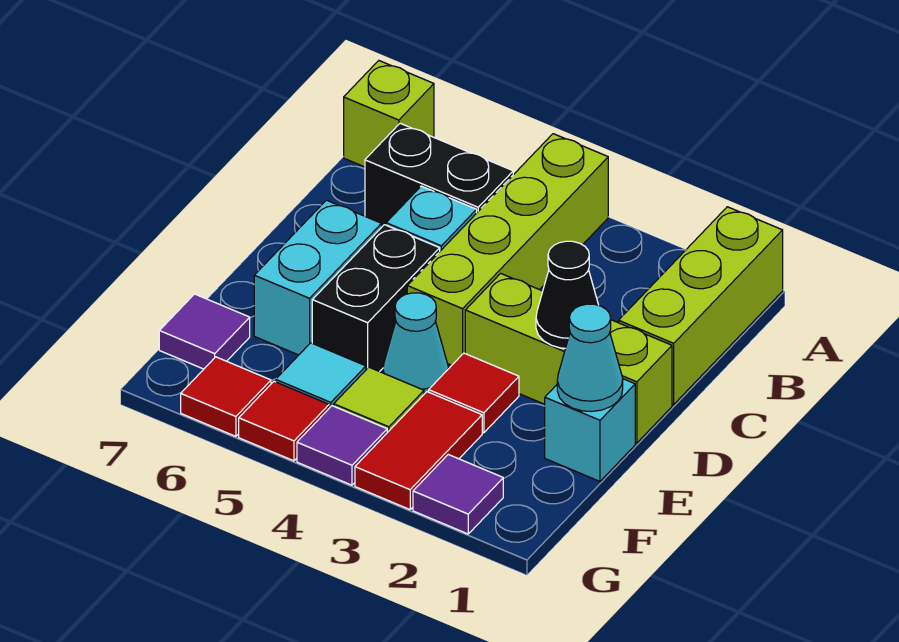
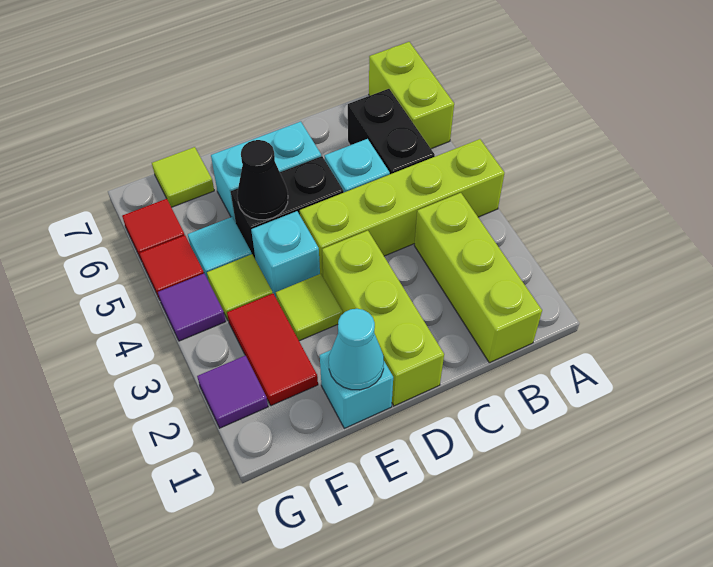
lime brick A1:C1 level 1 -> lime brick B1:B3 level 1
lime brick A7 level 1 -> lime brick A6:A7 level 1
black cone D2 level 2 -> black cone E5 level 2
red tile E3 level 1 -> lime tile E3 level 1
cyan cone E4 level 1 -> cyan brick E4 level 1
red tile F3:G3 level 1 -> red tile F2:F3 level 1
purple tile F7 level 1 -> lime tile F7 level 1

